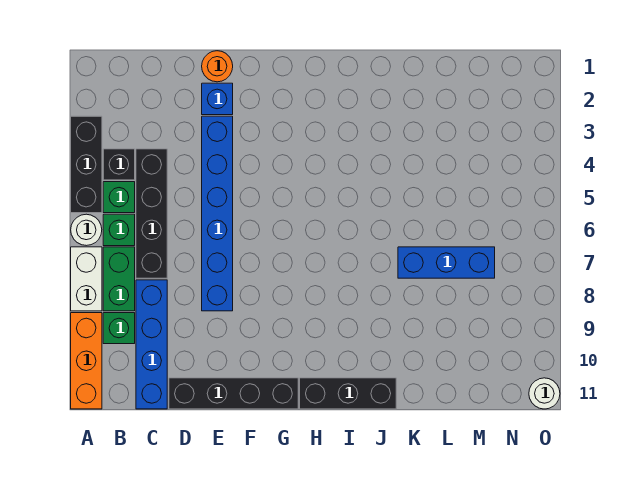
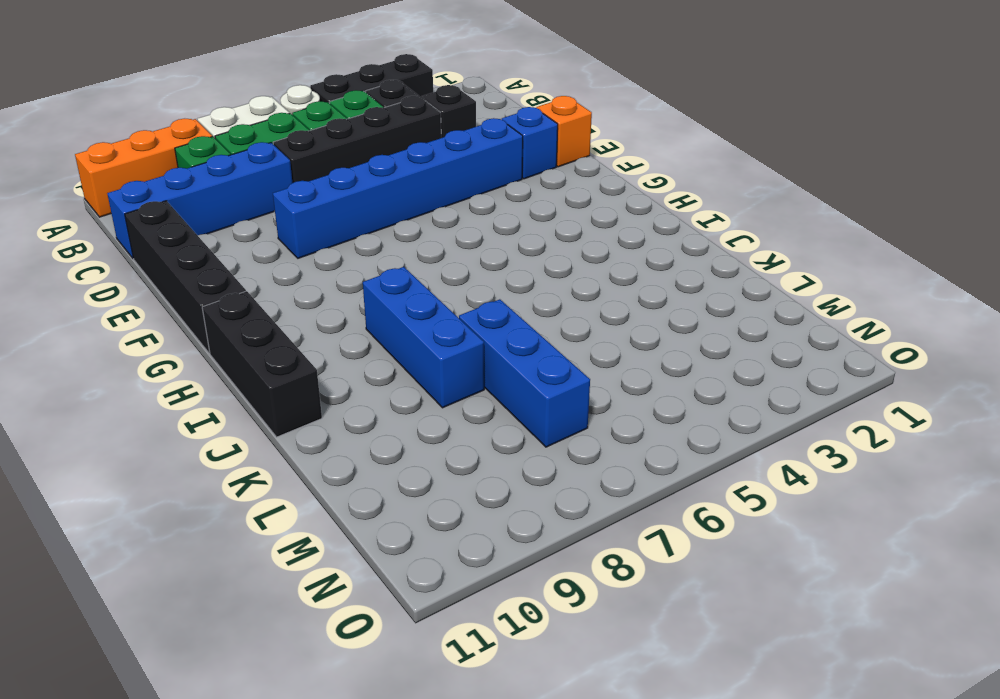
none -> black brick C3 level 1
orange round brick E1 level 1 -> orange brick E1 level 1
none -> blue brick I8:K8 level 1
white round brick O11 level 1 -> none

